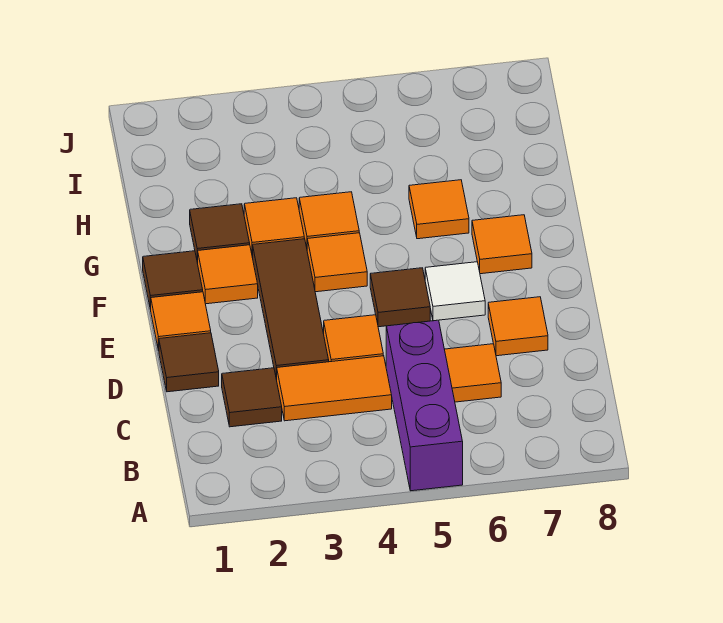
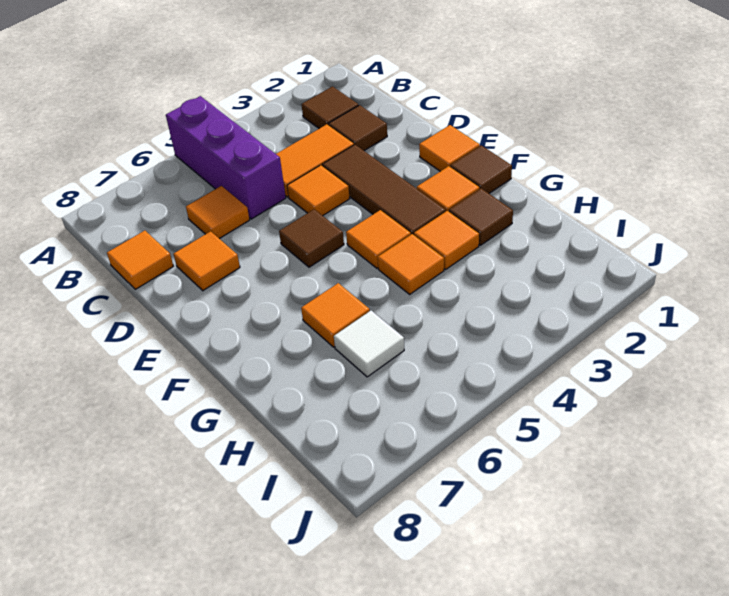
brown tile D1 level 1 -> brown tile B2 level 1
white tile E6 level 1 -> white tile H6 level 1
orange tile F7 level 1 -> orange tile C8 level 1

